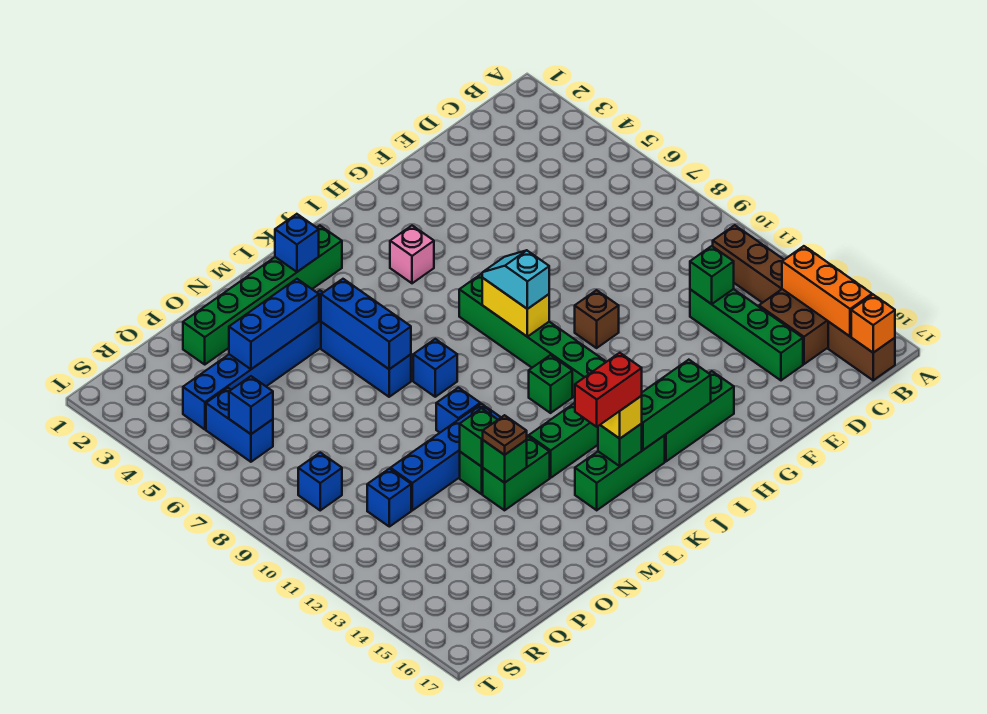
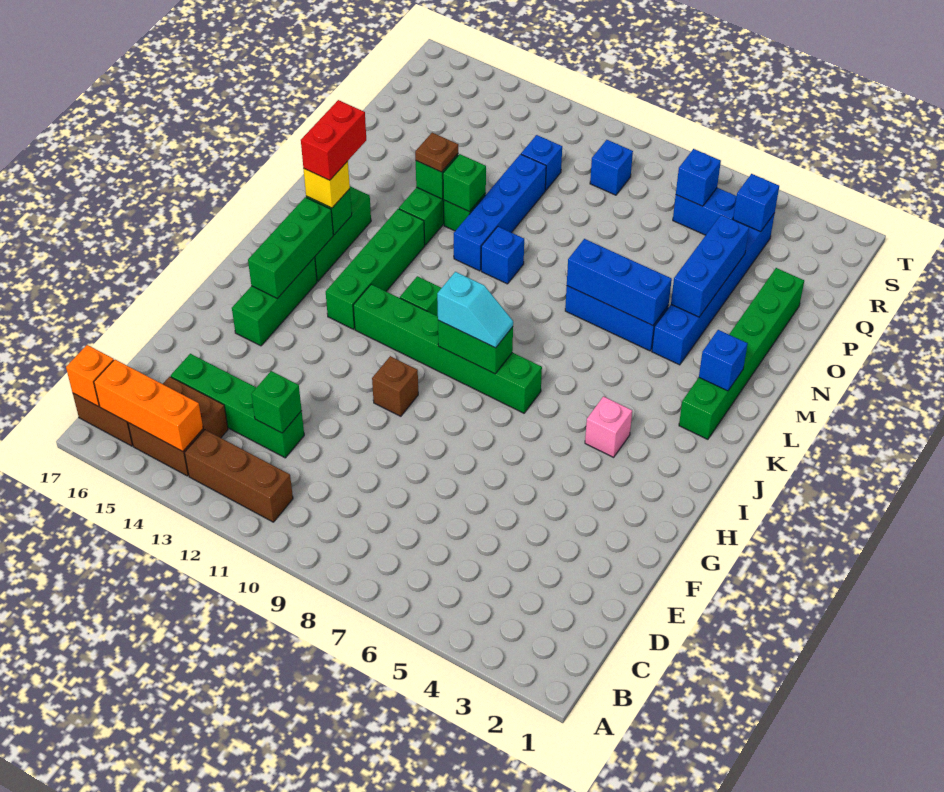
yellow brick I8:I9 level 2 -> green brick I8:I9 level 2
blue brick L8 level 1 -> blue brick R4 level 2

